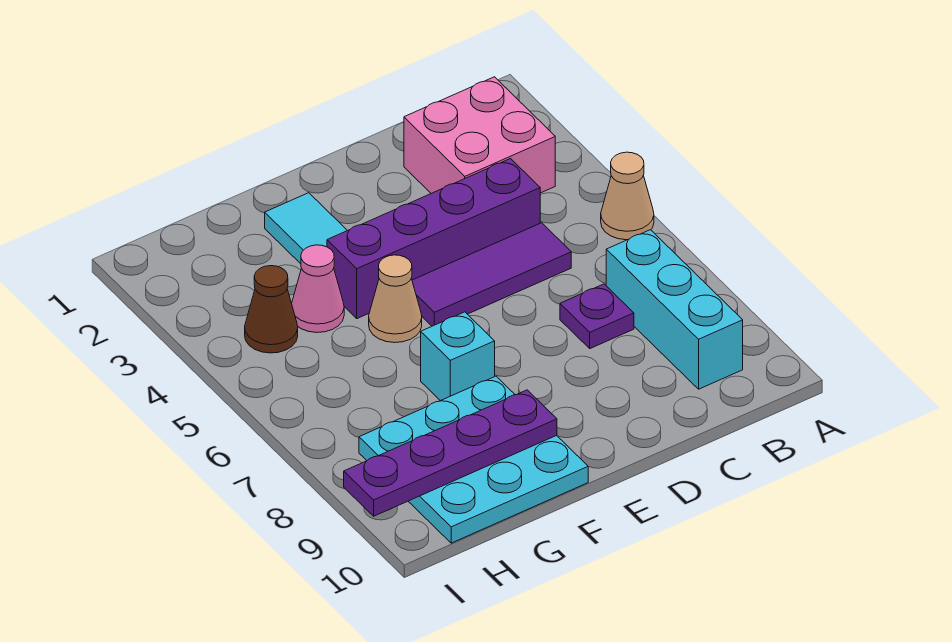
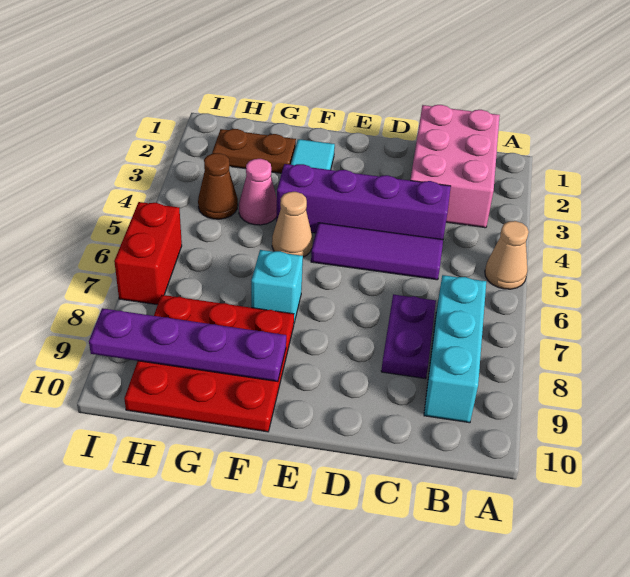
pink brick B2:C3 level 1 -> pink brick B1:C3 level 1
purple plate C7 level 1 -> purple plate C7:C8 level 1
cyan plate F8:H10 level 1 -> red plate F8:H10 level 1
none -> brown plate G2:H2 level 1
none -> red brick I6:I7 level 1

